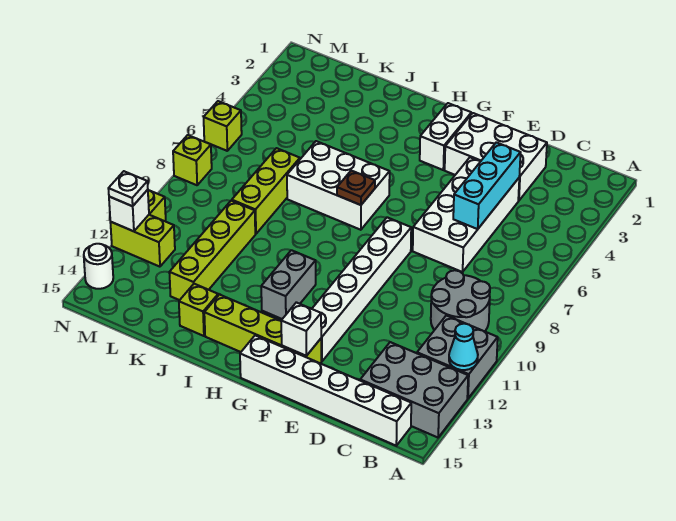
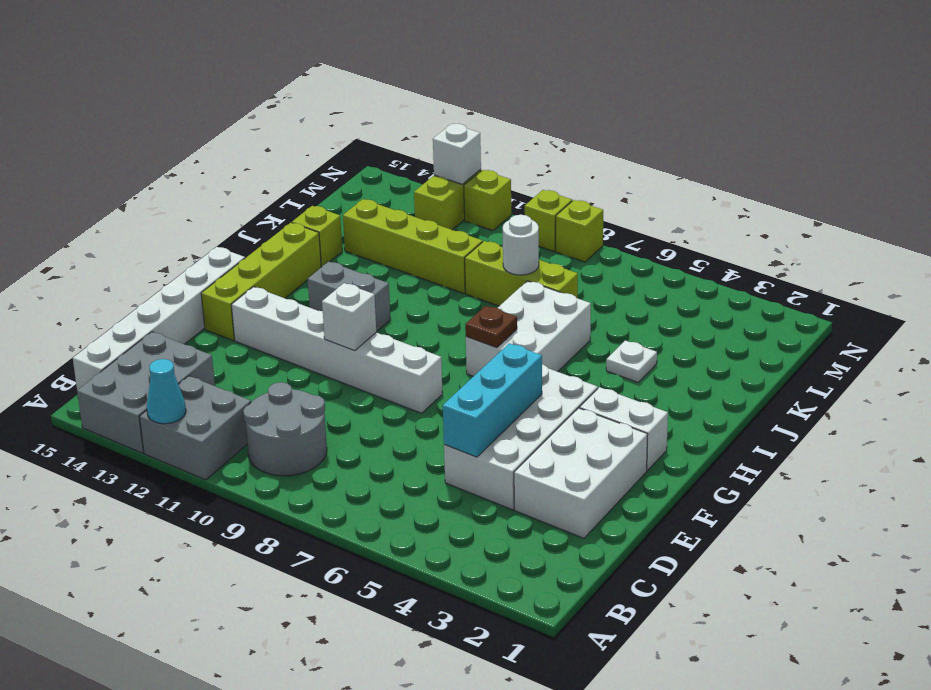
white brick D4:E7 level 1 -> white brick D4:G5 level 1
cyan brick D4:D6 level 2 -> cyan brick D5:F5 level 2
white brick F14 level 2 -> white brick F10 level 2
lime brick N6 level 1 -> lime brick N9 level 1
white plate N12 level 3 -> white plate J4 level 1
white round brick N14 level 1 -> white round brick K8 level 2

